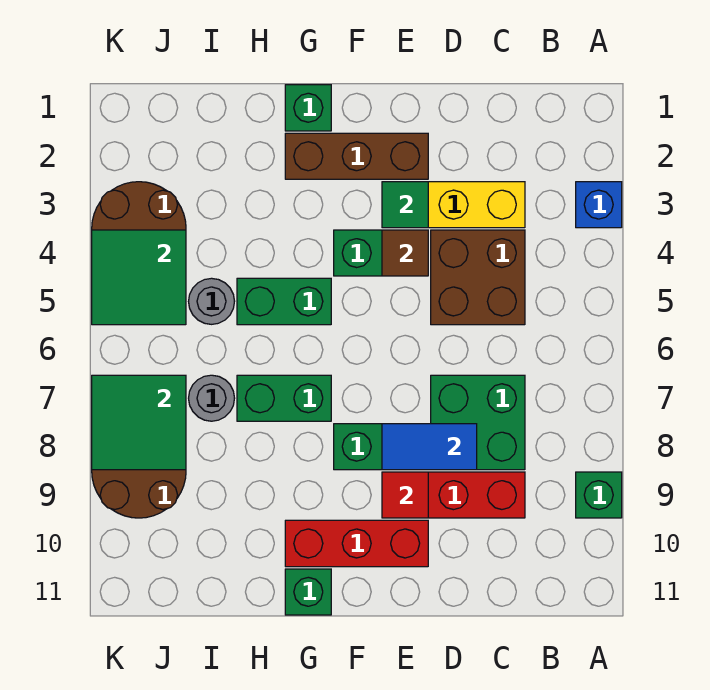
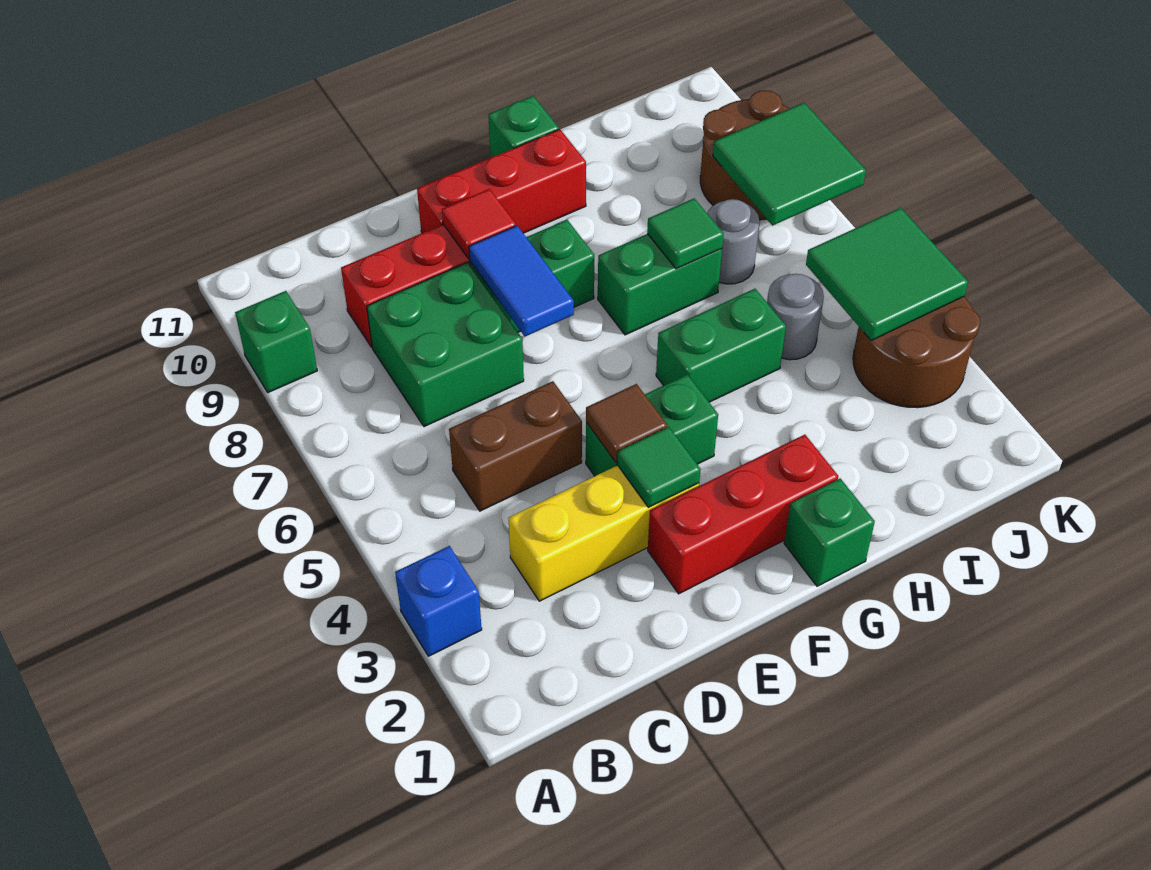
brown brick C4:D5 level 1 -> brown brick C5:D5 level 1
blue tile D8:E8 level 2 -> blue tile E7:E8 level 2
brown brick E2:G2 level 1 -> red brick E2:G2 level 1
none -> green tile H7 level 2

